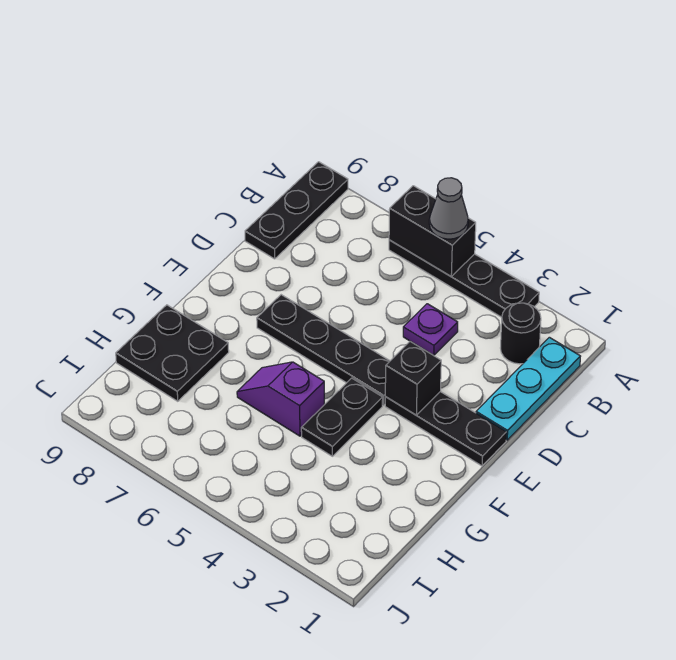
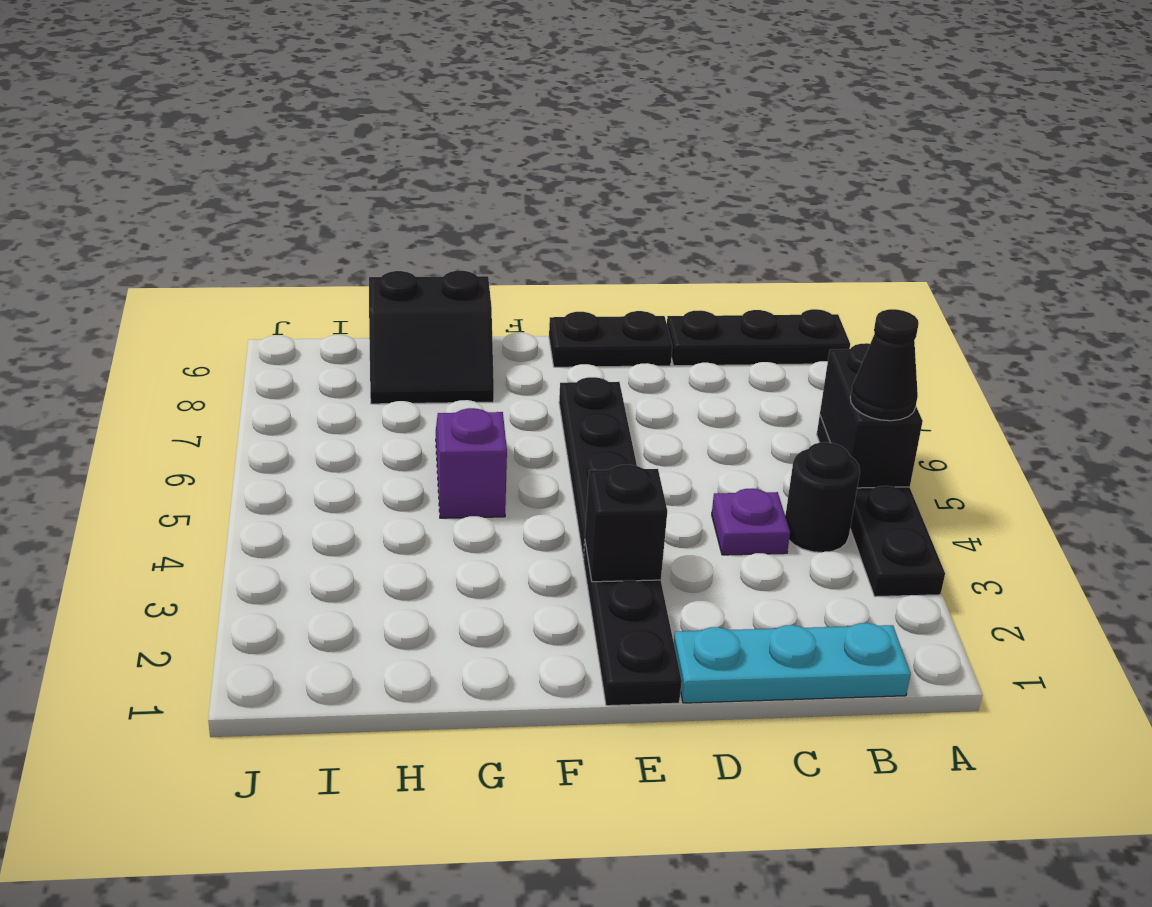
grey cone A5 level 3 -> black cone A5 level 3
black round brick B2 level 1 -> black round brick B4 level 1
black plate F4:G4 level 1 -> black plate D9:E9 level 1
black plate G8:H9 level 1 -> black slope G8:H9 level 1 top 9

